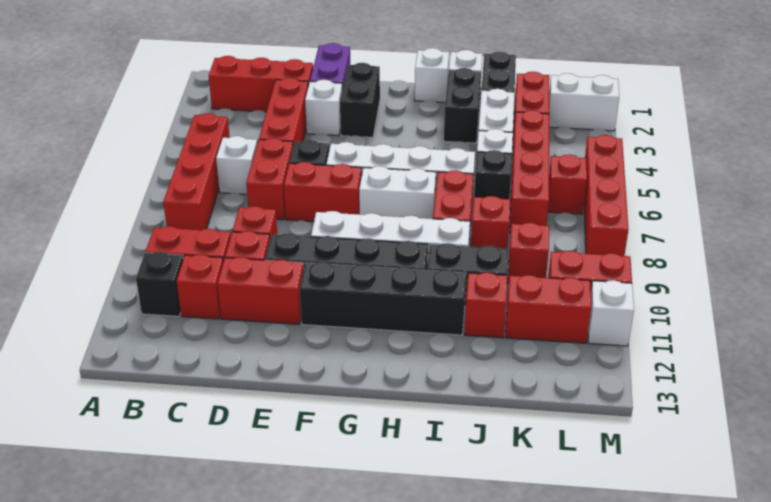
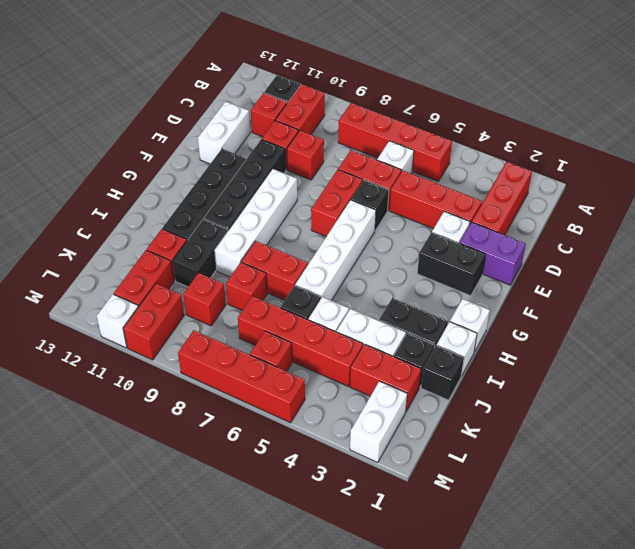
red brick D11:E11 level 1 -> none
white brick G7:H7 level 1 -> white brick D12:E12 level 1

